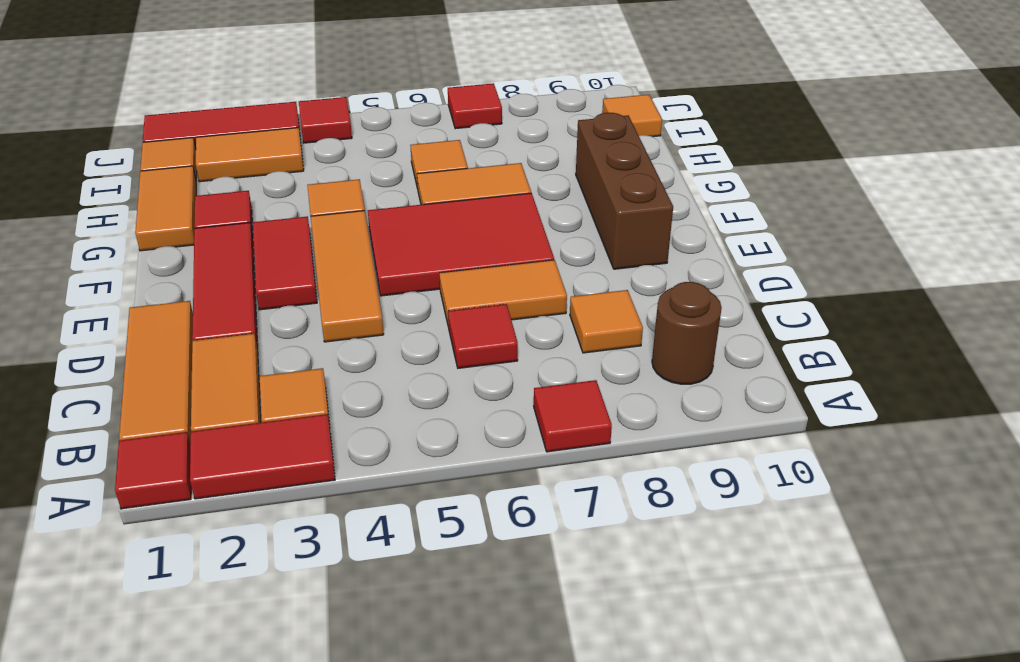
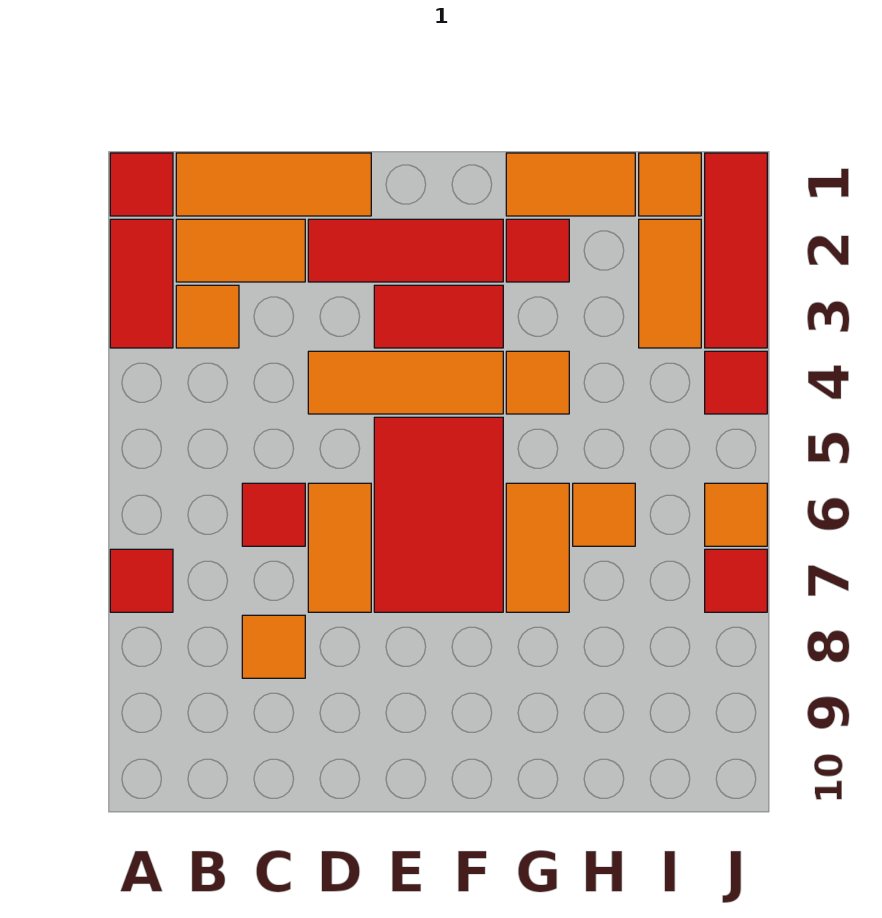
brown round brick B9 level 1 -> none
brown brick E9:G9 level 1 -> none
orange tile I10 level 1 -> orange tile J6 level 1

